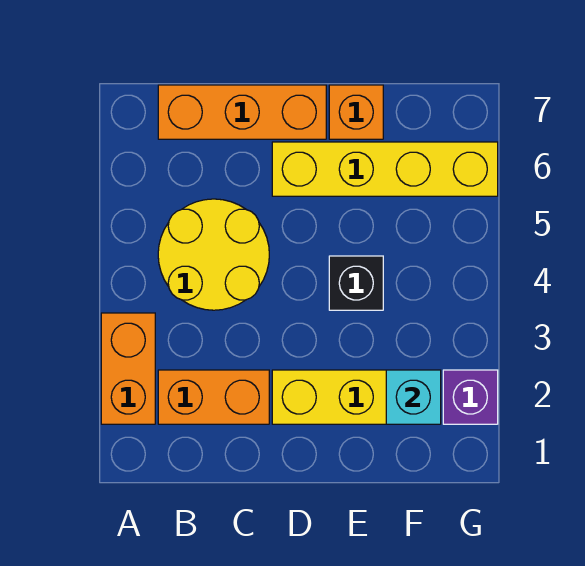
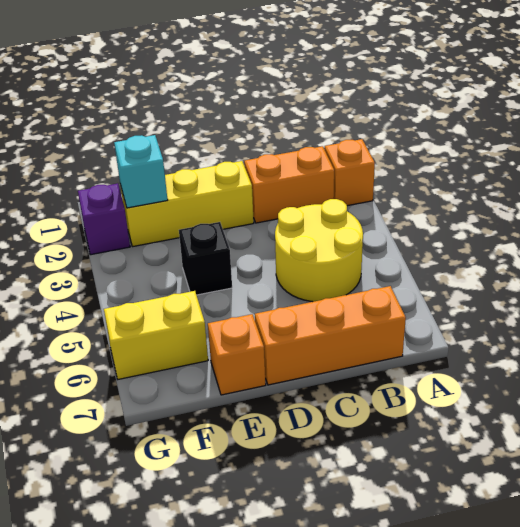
orange brick A2:A3 level 1 -> orange brick A2 level 1
yellow brick D6:G6 level 1 -> yellow brick F6:G6 level 1

